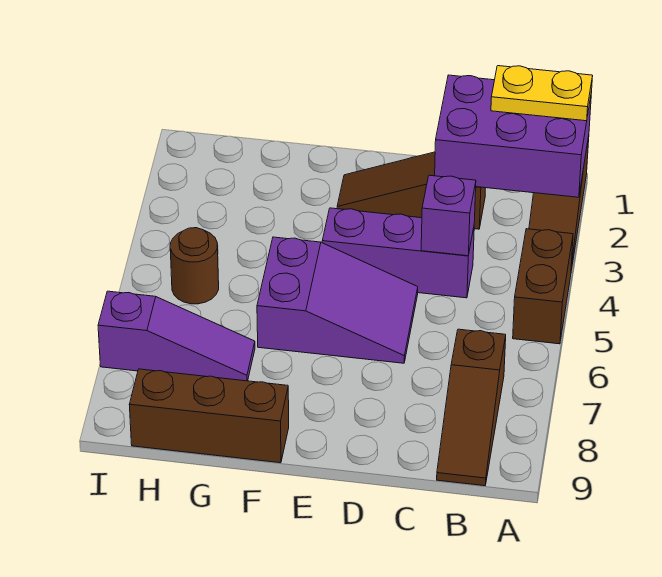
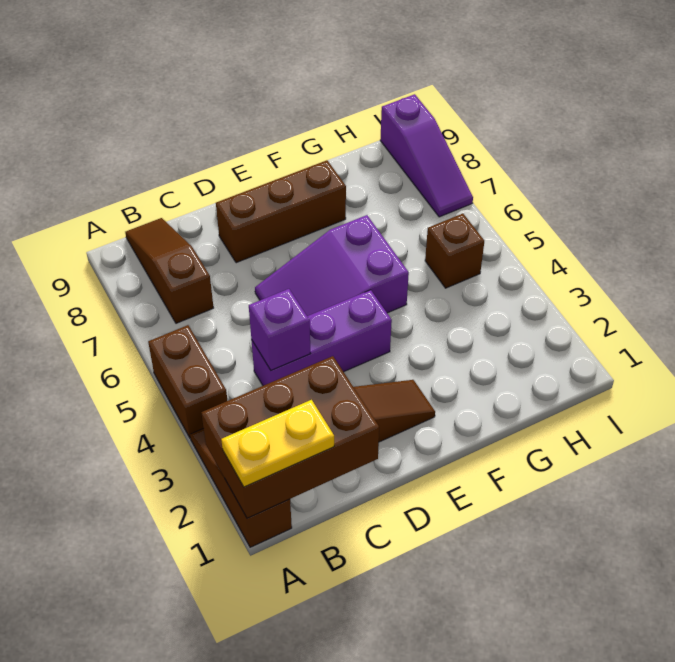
purple brick A1:C2 level 2 -> brown brick A1:C2 level 2
brown brick F9:H9 level 1 -> brown brick D8:F8 level 1
purple slope G7:I7 level 1 top I -> purple slope I7:I9 level 1 top 9
brown round brick H5 level 1 -> brown brick H5 level 1

